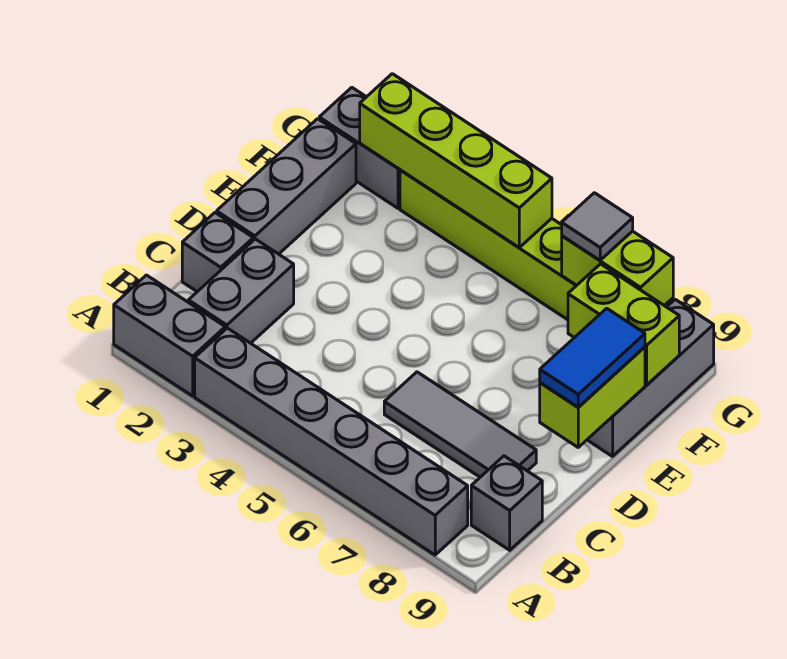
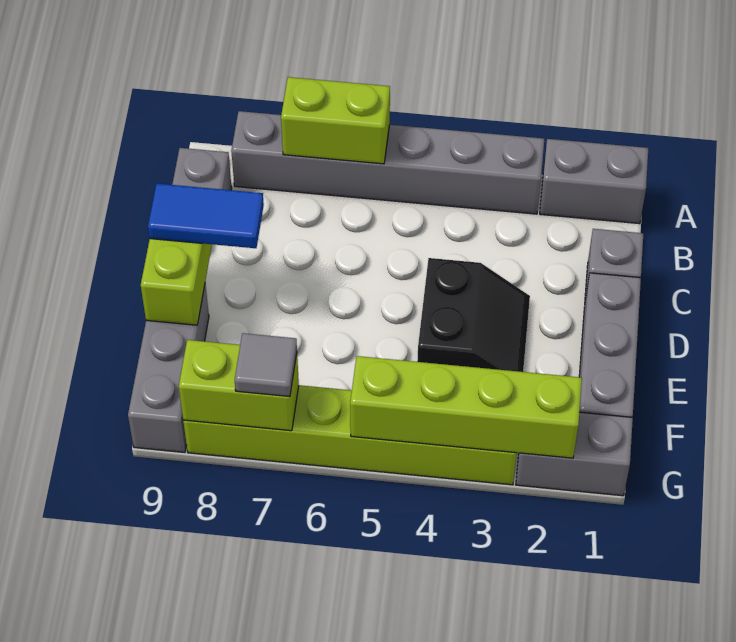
grey brick B2:C2 level 1 -> none
grey tile C6:C8 level 1 -> none
none -> black slope D3:E4 level 1 top 4
blue tile D9:E9 level 3 -> blue tile D8:D9 level 3
lime brick F8:F9 level 2 -> lime brick A6:A7 level 2

